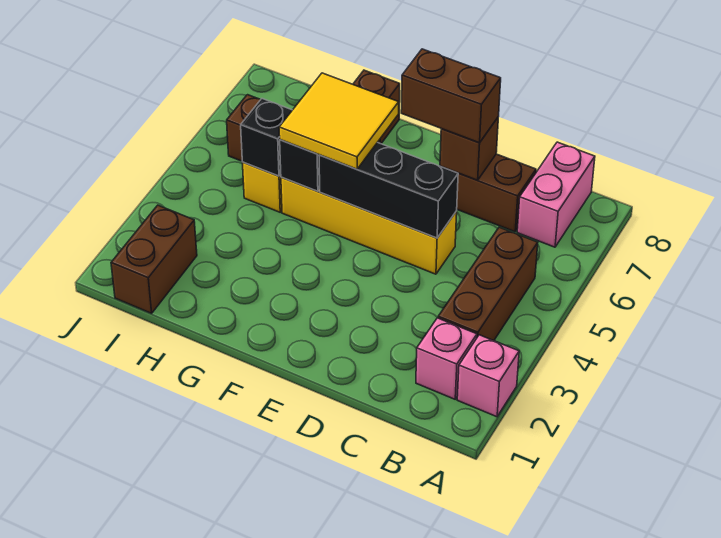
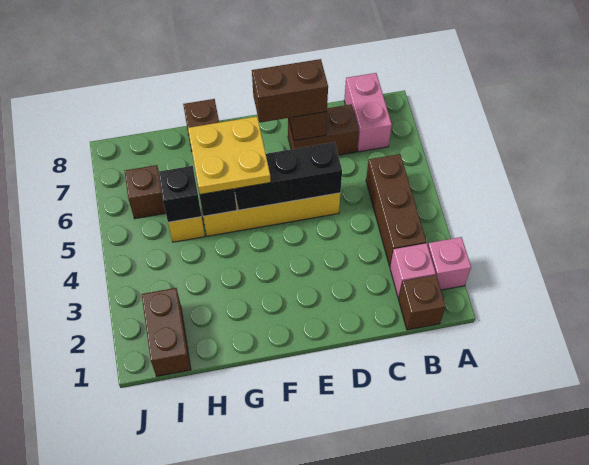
none -> brown brick B1 level 1
yellow tile F5:G6 level 3 -> yellow plate F5:G6 level 3

